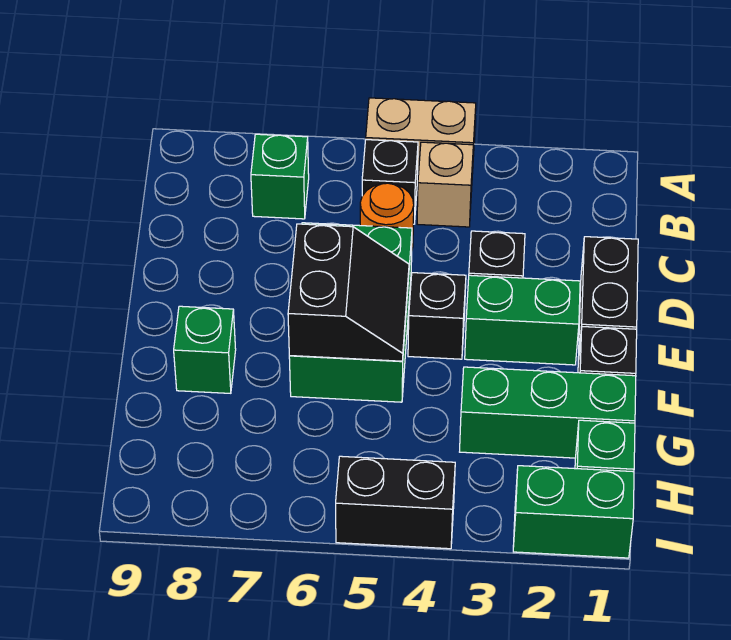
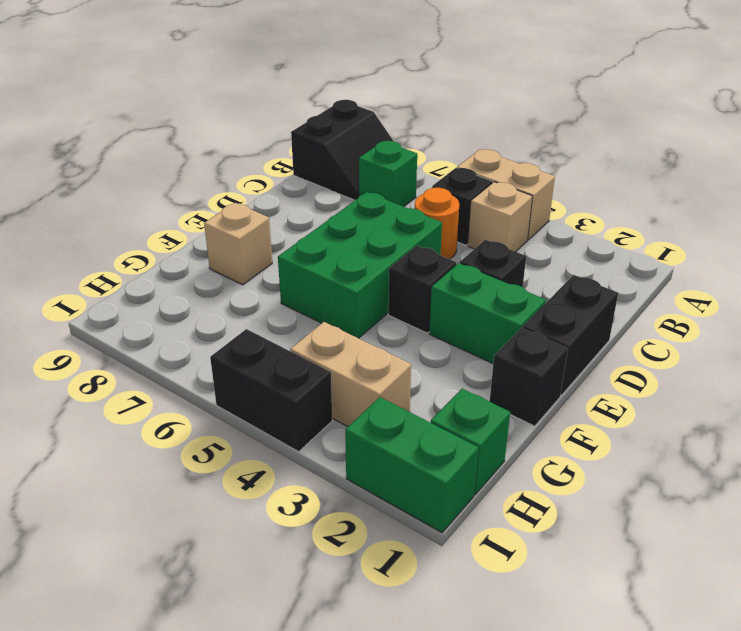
black slope E5:F6 level 2 top 6 -> black slope A8:B9 level 1 top 9
green brick F8 level 1 -> tan brick F8 level 1
green brick G1:G3 level 1 -> none
none -> tan brick H3:H4 level 1

